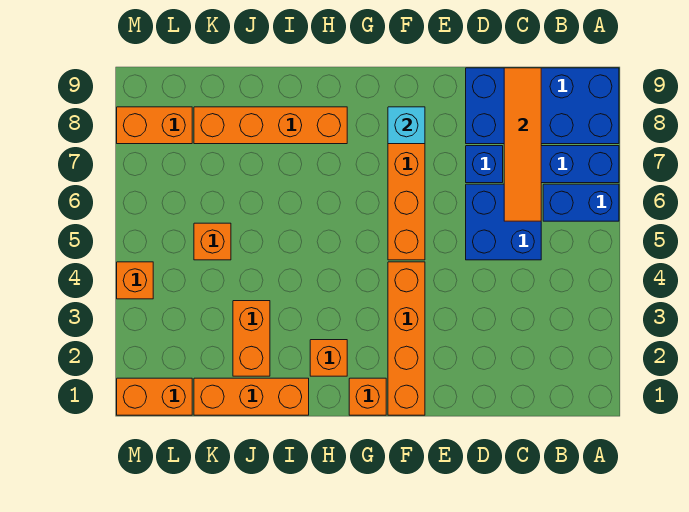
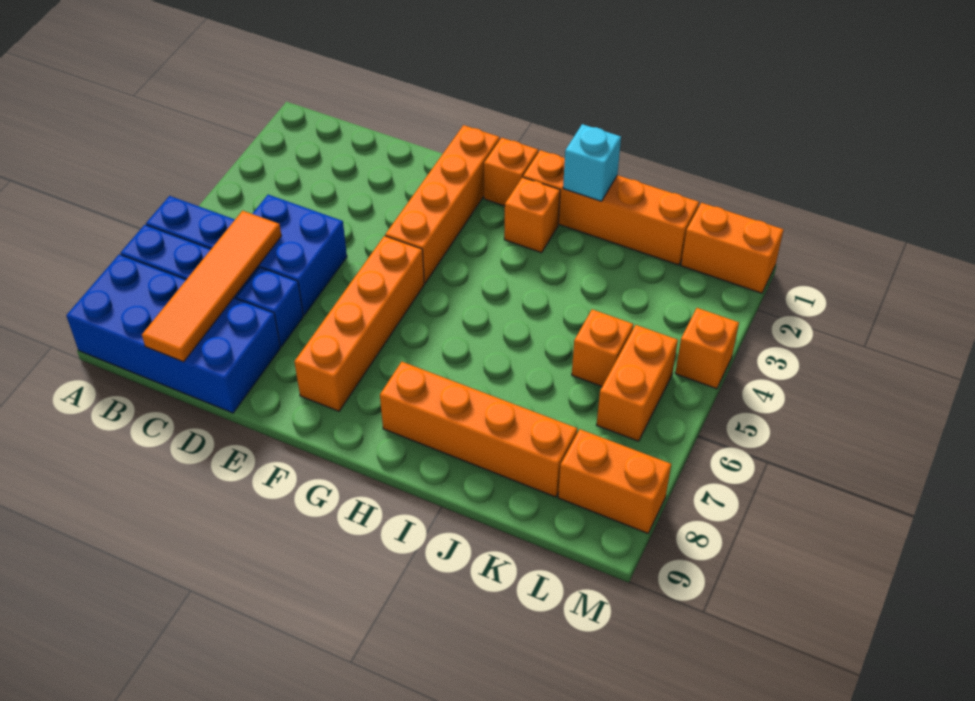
cyan brick F8 level 2 -> cyan brick I1 level 2
orange brick I1:K1 level 1 -> orange brick H1:K1 level 1
orange brick J2:J3 level 1 -> orange brick L5:L6 level 1

